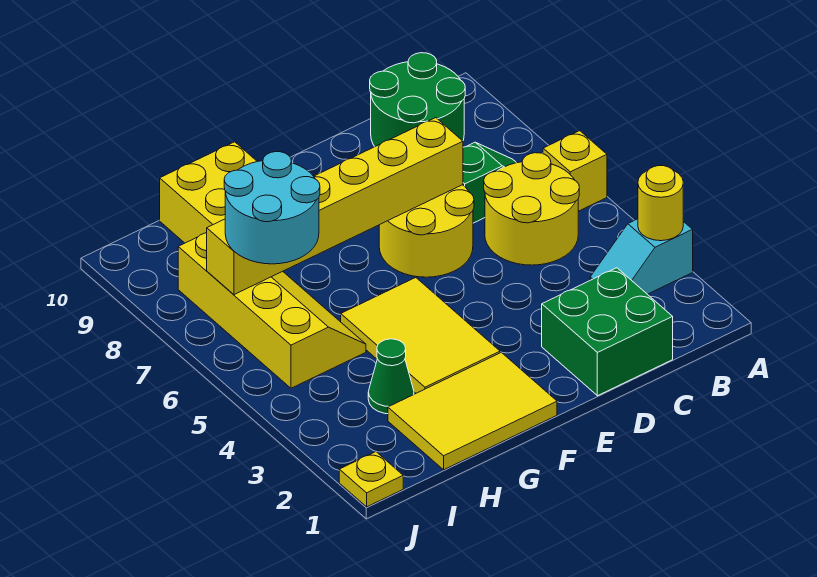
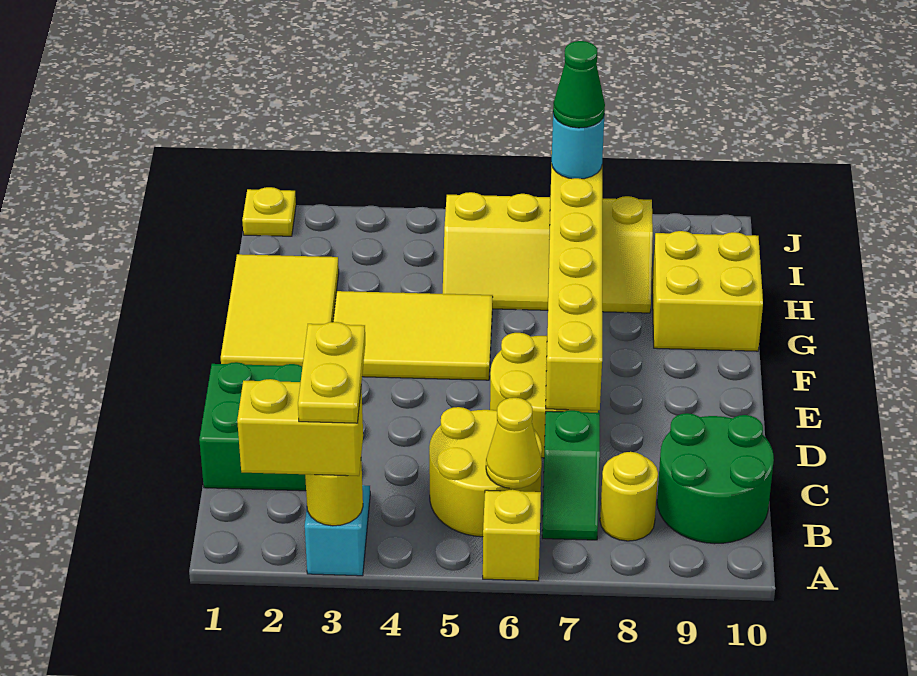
none -> yellow brick A2:A3 level 3
none -> yellow plate A3:B3 level 4
none -> yellow cone B6 level 2
none -> yellow round brick B8 level 1
green cone H3 level 1 -> green cone I7 level 4
cyan round brick H6:I7 level 3 -> cyan round brick I7 level 3

